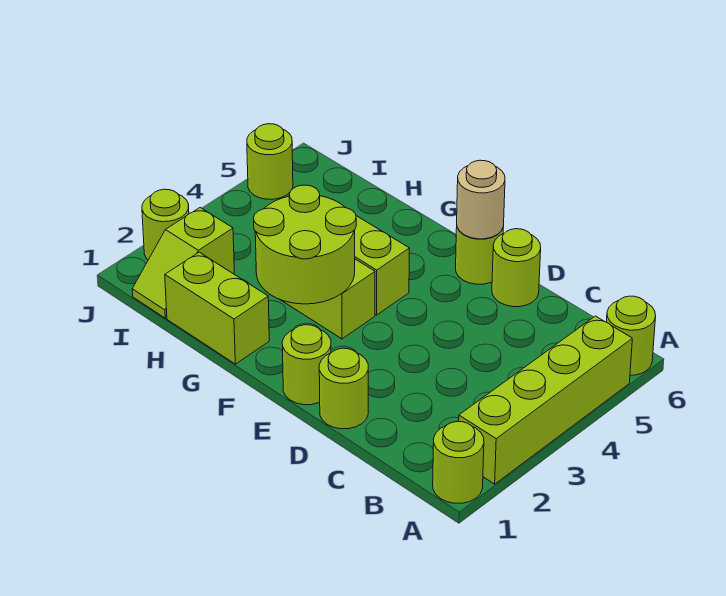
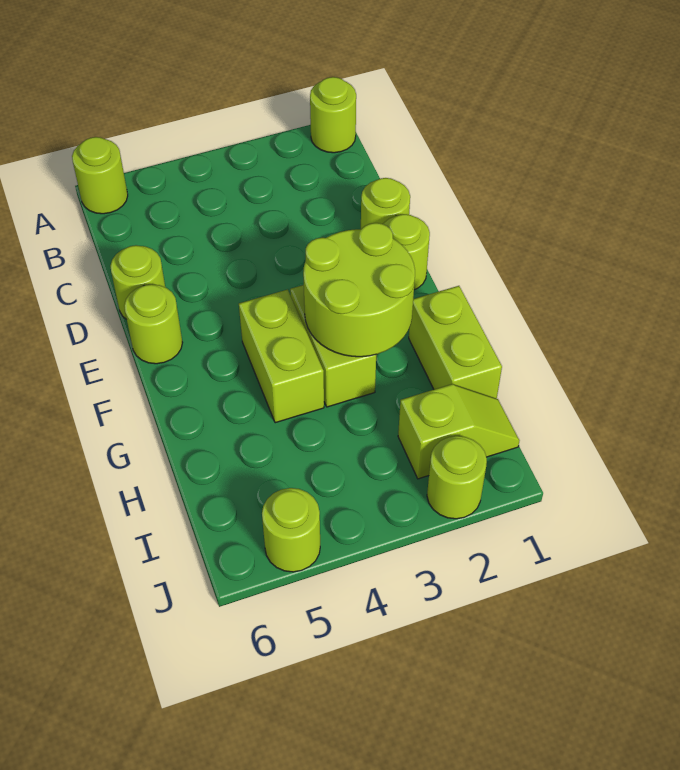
lime brick A2:A5 level 1 -> none
tan round brick E6 level 2 -> none

